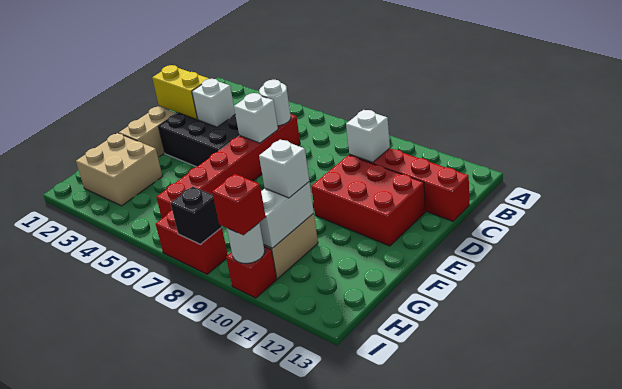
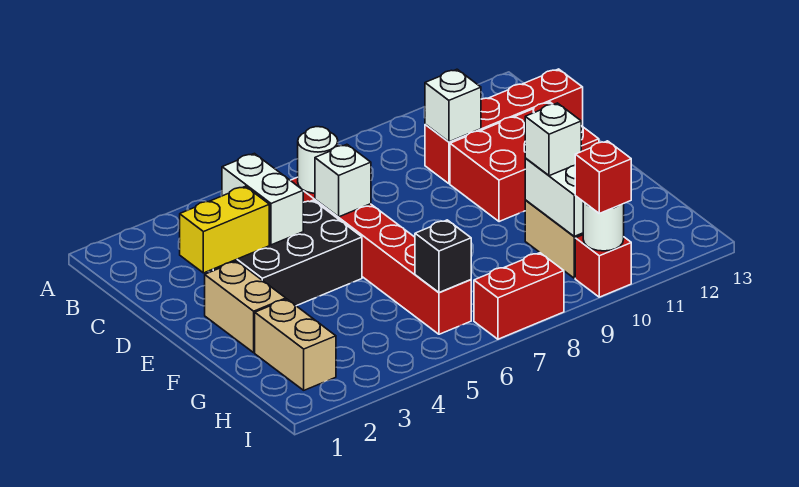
white brick D4 level 2 -> white brick C4:D4 level 2
tan brick G2:H3 level 1 -> tan brick G2:H2 level 1
black brick I8 level 2 -> black brick H6 level 2

